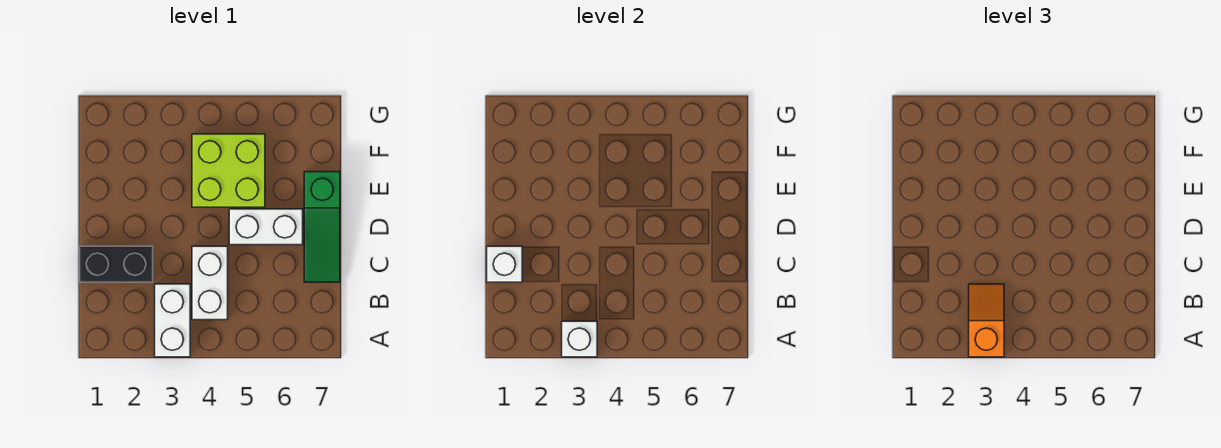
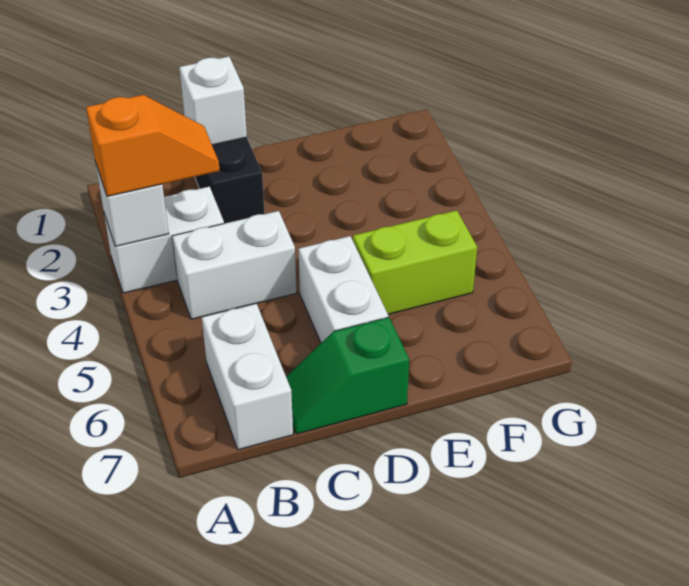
none -> white brick B6:B7 level 1
green slope C7:E7 level 1 top E -> green slope C7:D7 level 1 top D
lime brick E4:F5 level 1 -> lime brick E5:F5 level 1

